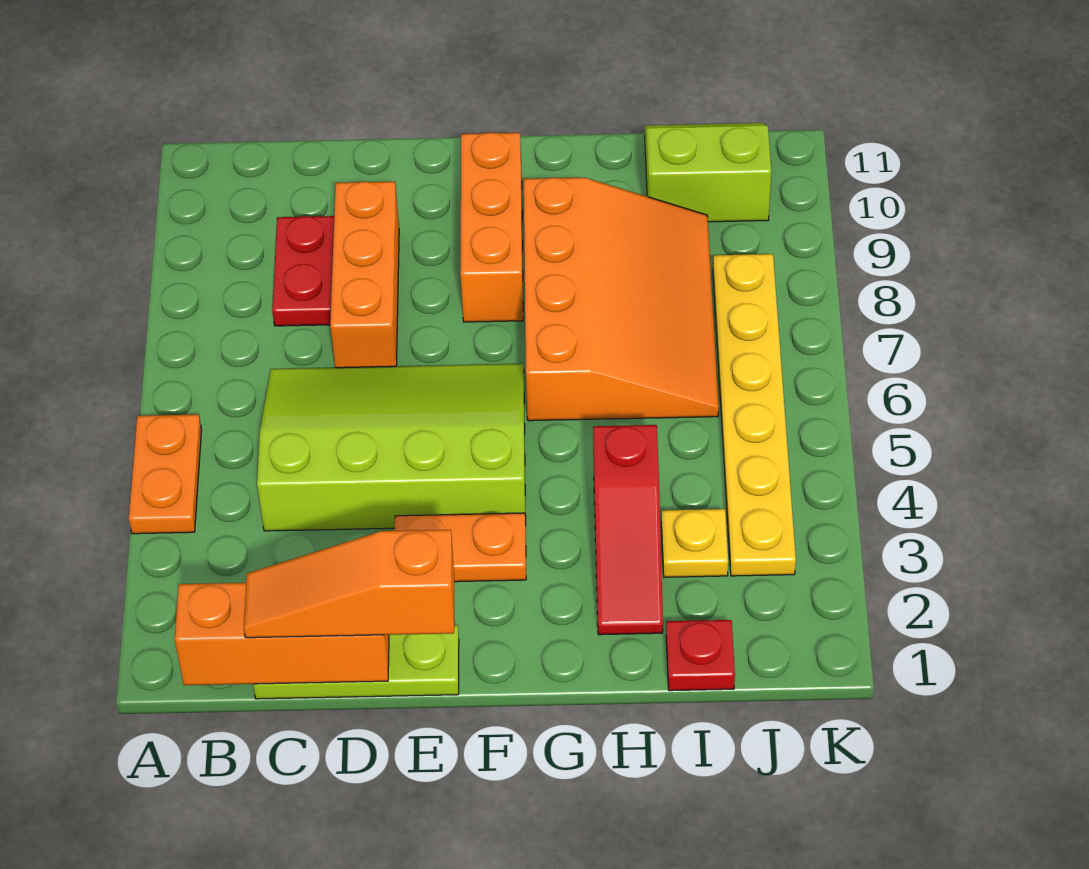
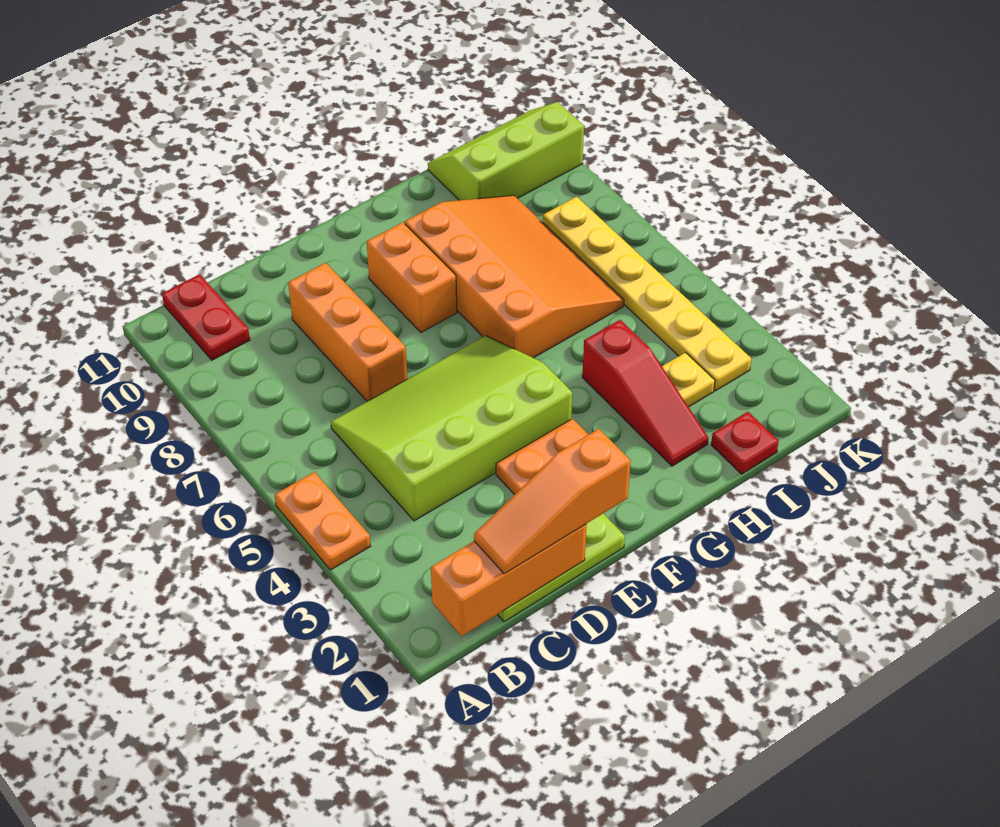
red plate C8:C9 level 1 -> red plate B10:B11 level 1
orange brick F8:F10 level 1 -> orange brick F8:F9 level 1
lime slope I10:J11 level 1 top 10 -> lime slope I10:K11 level 1 top 10

